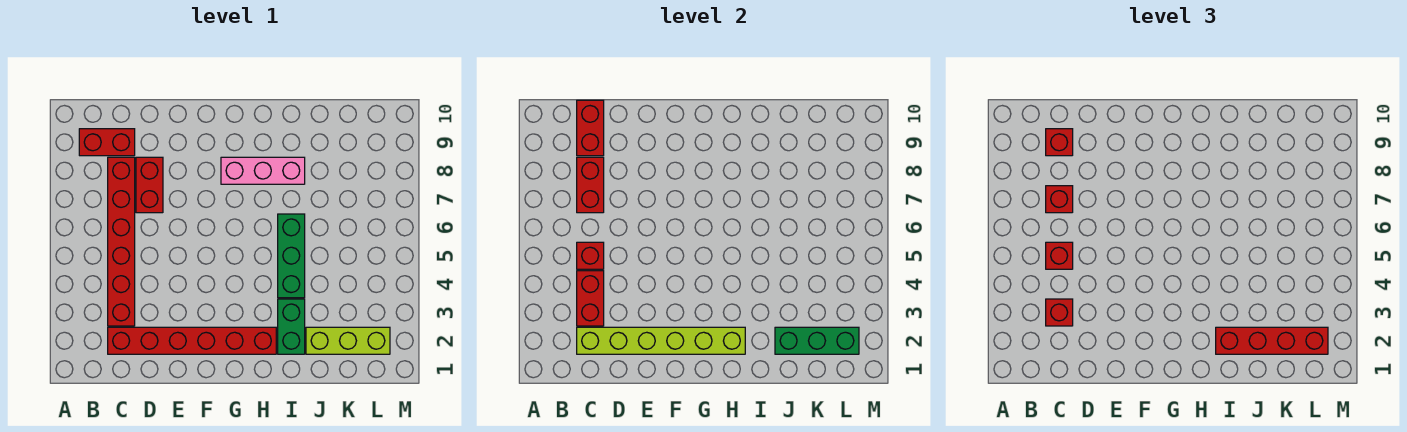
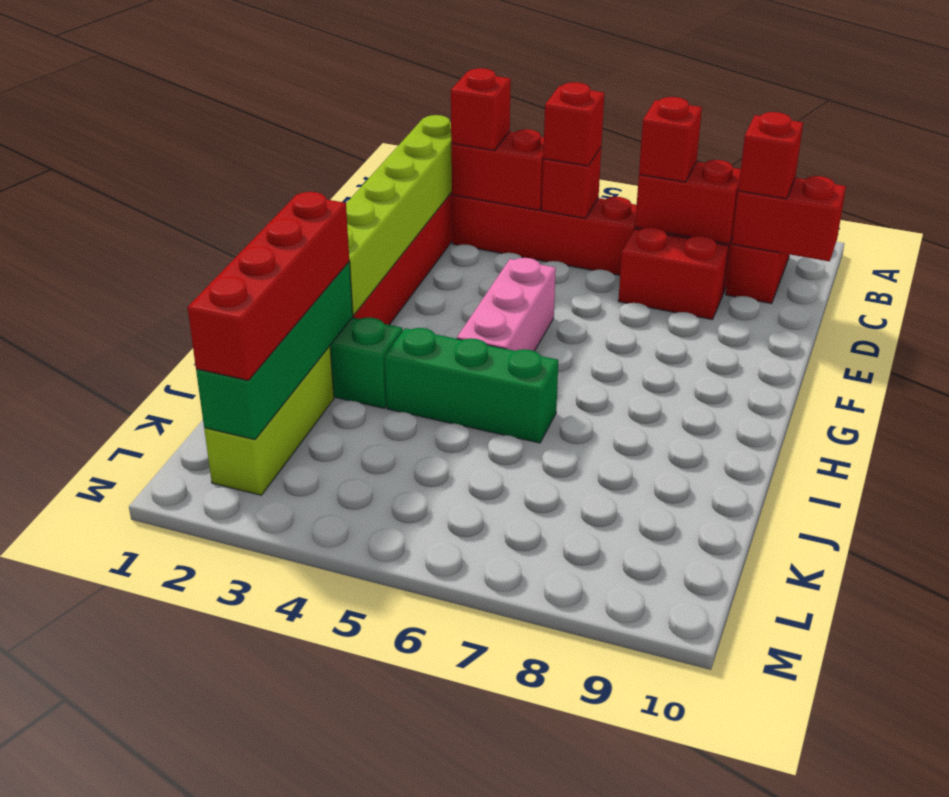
pink brick G8:I8 level 1 -> pink brick F5:H5 level 1
green brick J2:L2 level 2 -> green brick I2:L2 level 2

